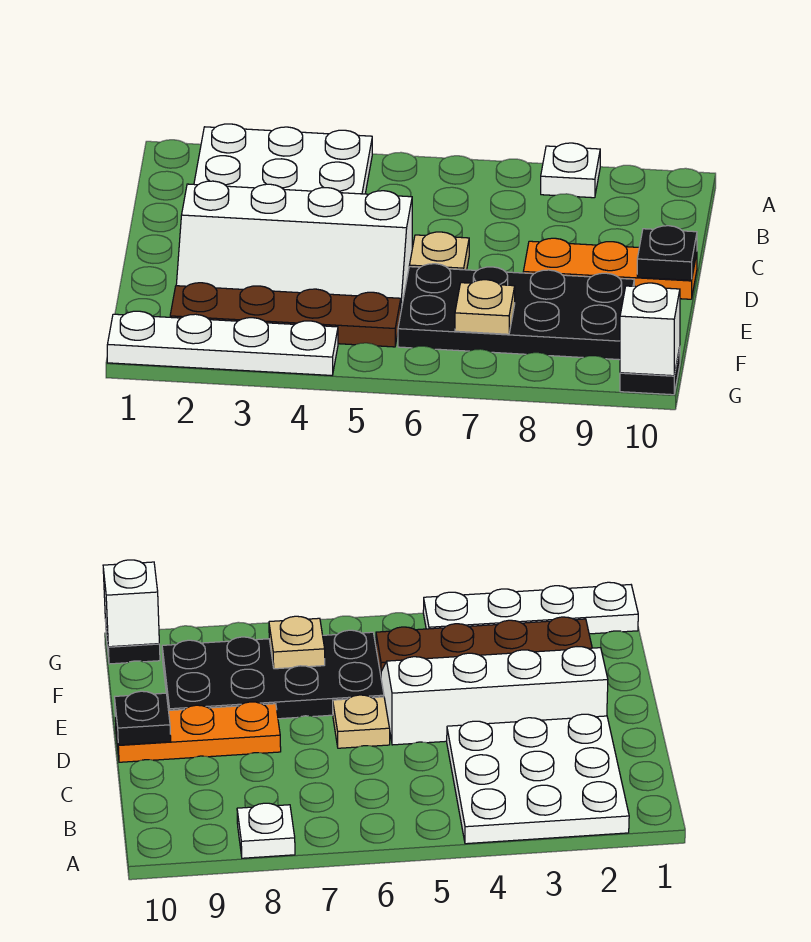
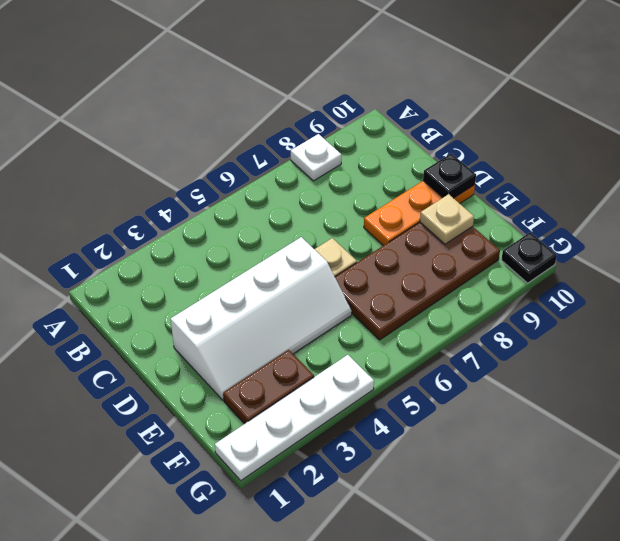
white plate A2:C4 level 1 -> none
black plate E6:F9 level 1 -> brown plate E6:F9 level 1
brown plate F2:F5 level 1 -> brown plate F2:F3 level 1
tan plate F7 level 2 -> tan plate E9 level 2
white brick G10 level 2 -> none

